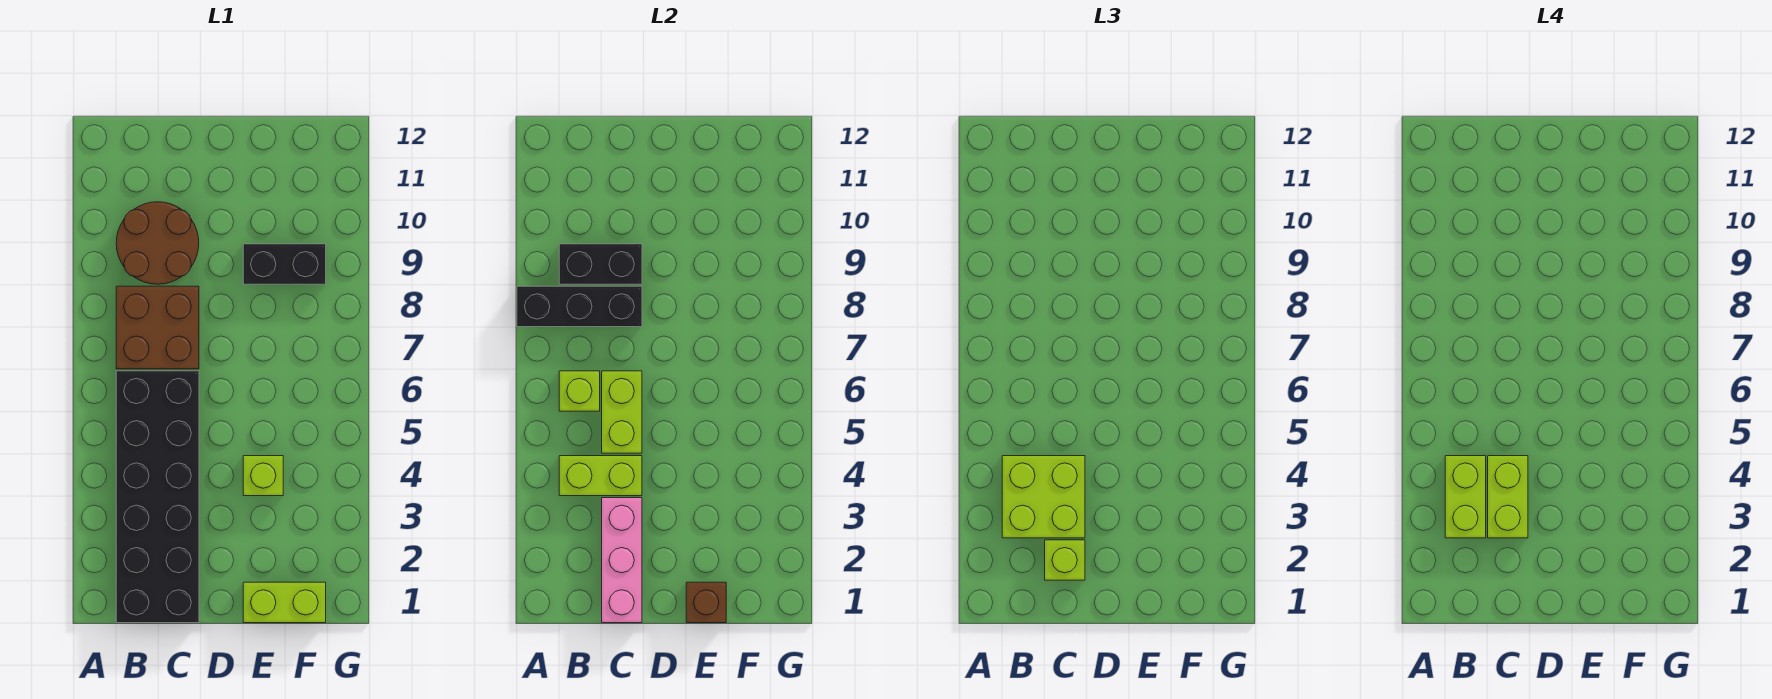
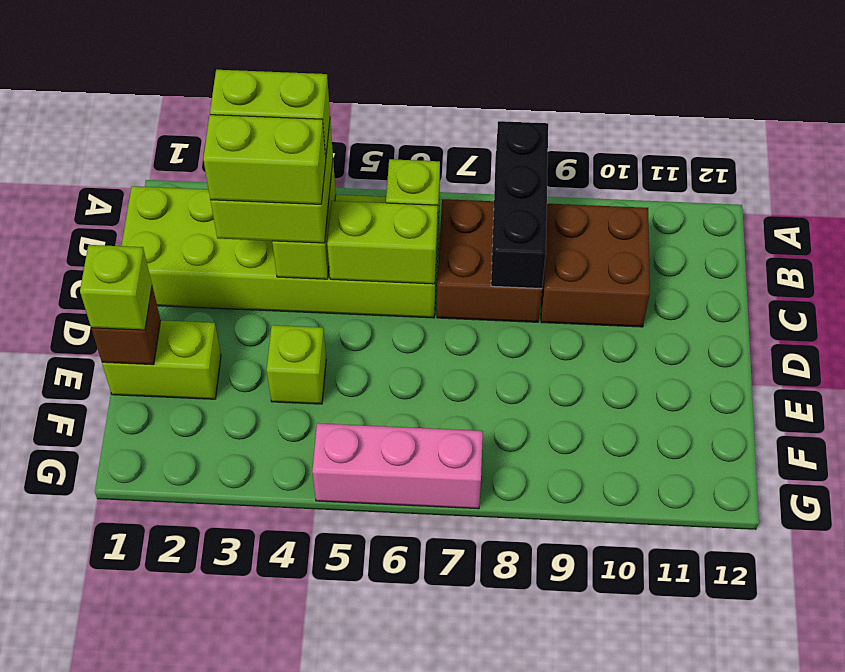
black brick B1:C6 level 1 -> lime brick B1:C6 level 1
brown round brick B9:C10 level 1 -> brown brick B9:C10 level 1
black brick B9:C9 level 2 -> none
pink brick C1:C3 level 2 -> pink brick G5:G7 level 1
lime brick C2 level 3 -> lime brick E1 level 3
lime brick E1:F1 level 1 -> lime brick E1:E2 level 1
black brick E9:F9 level 1 -> none

